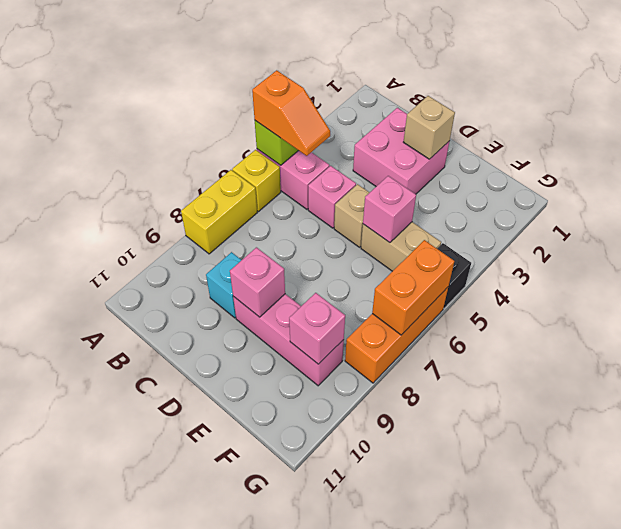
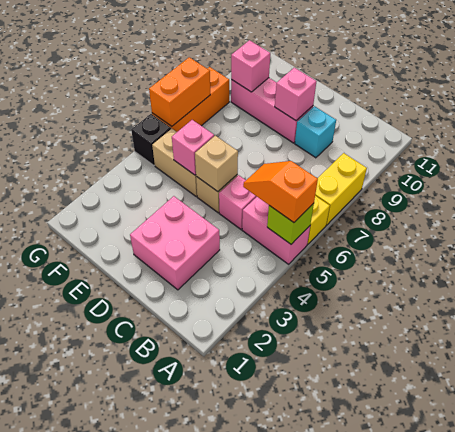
tan brick D2 level 2 -> tan brick D5 level 2

